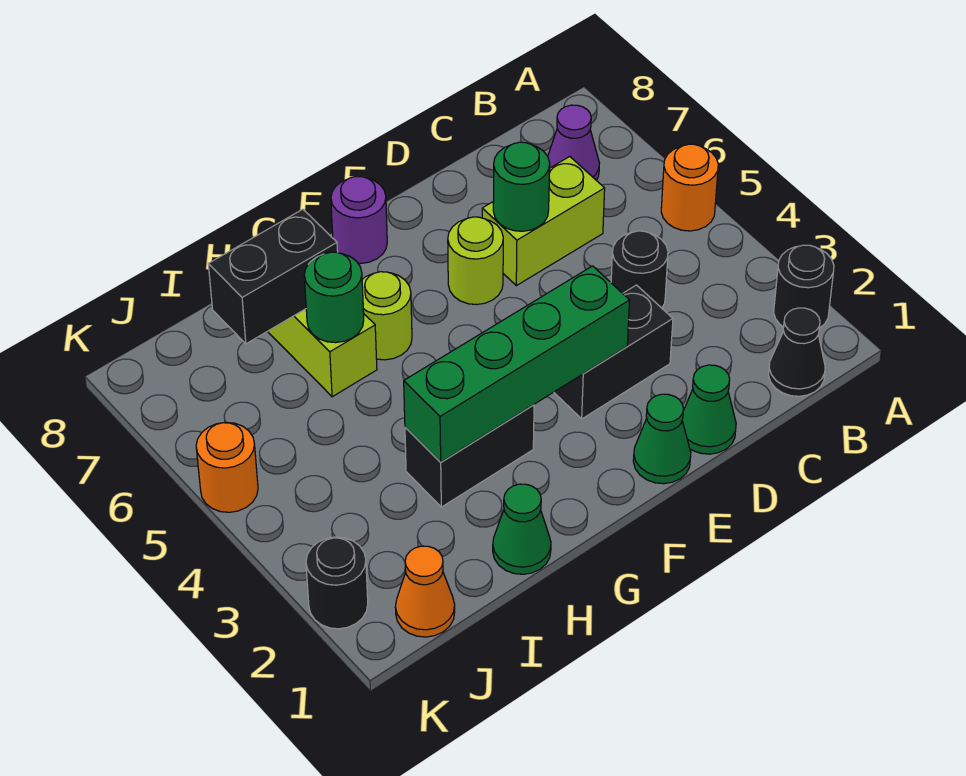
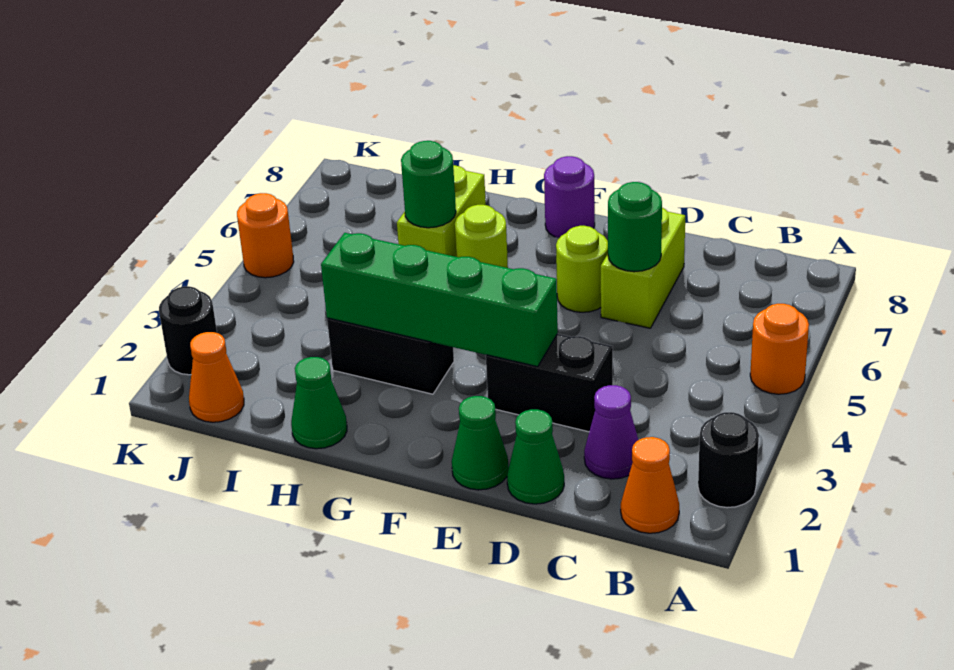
black cone B1 level 1 -> orange cone B1 level 1
purple cone B7 level 1 -> purple cone C2 level 1
black round brick C4 level 1 -> none
lime brick C6:D6 level 1 -> lime brick D6:D7 level 1
black brick H7:I7 level 2 -> none

